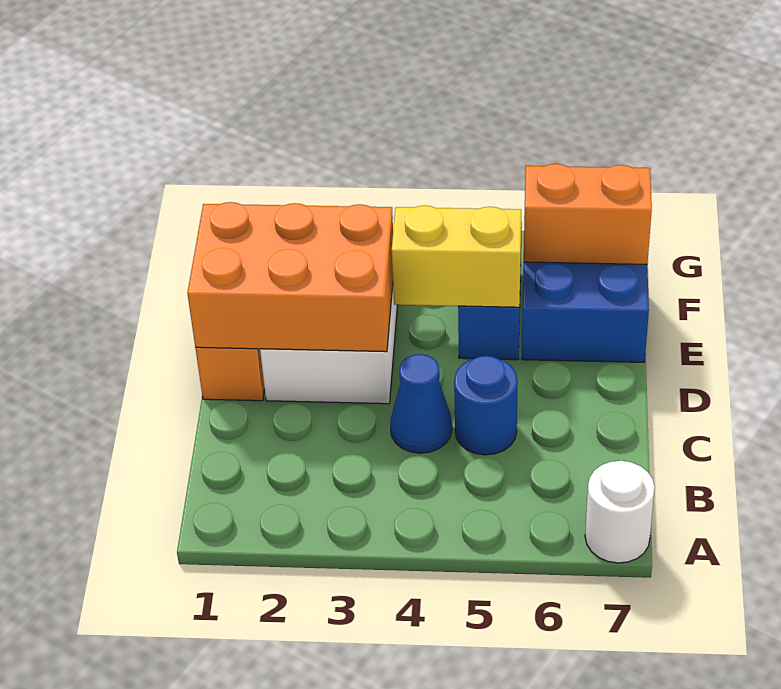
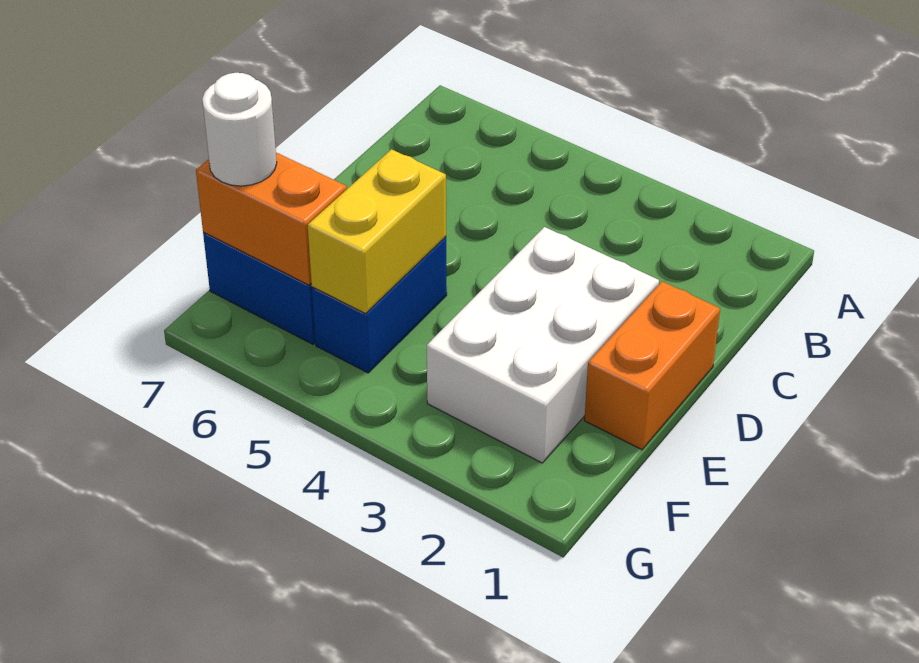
white round brick A7 level 1 -> white round brick F7 level 3
blue cone C4 level 1 -> none
blue round brick C5 level 1 -> none
orange brick D1:E3 level 2 -> none
yellow brick E4:E5 level 2 -> yellow brick E5:F5 level 2

